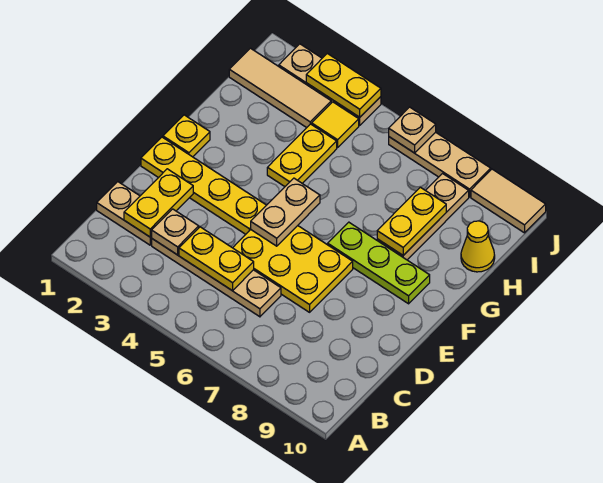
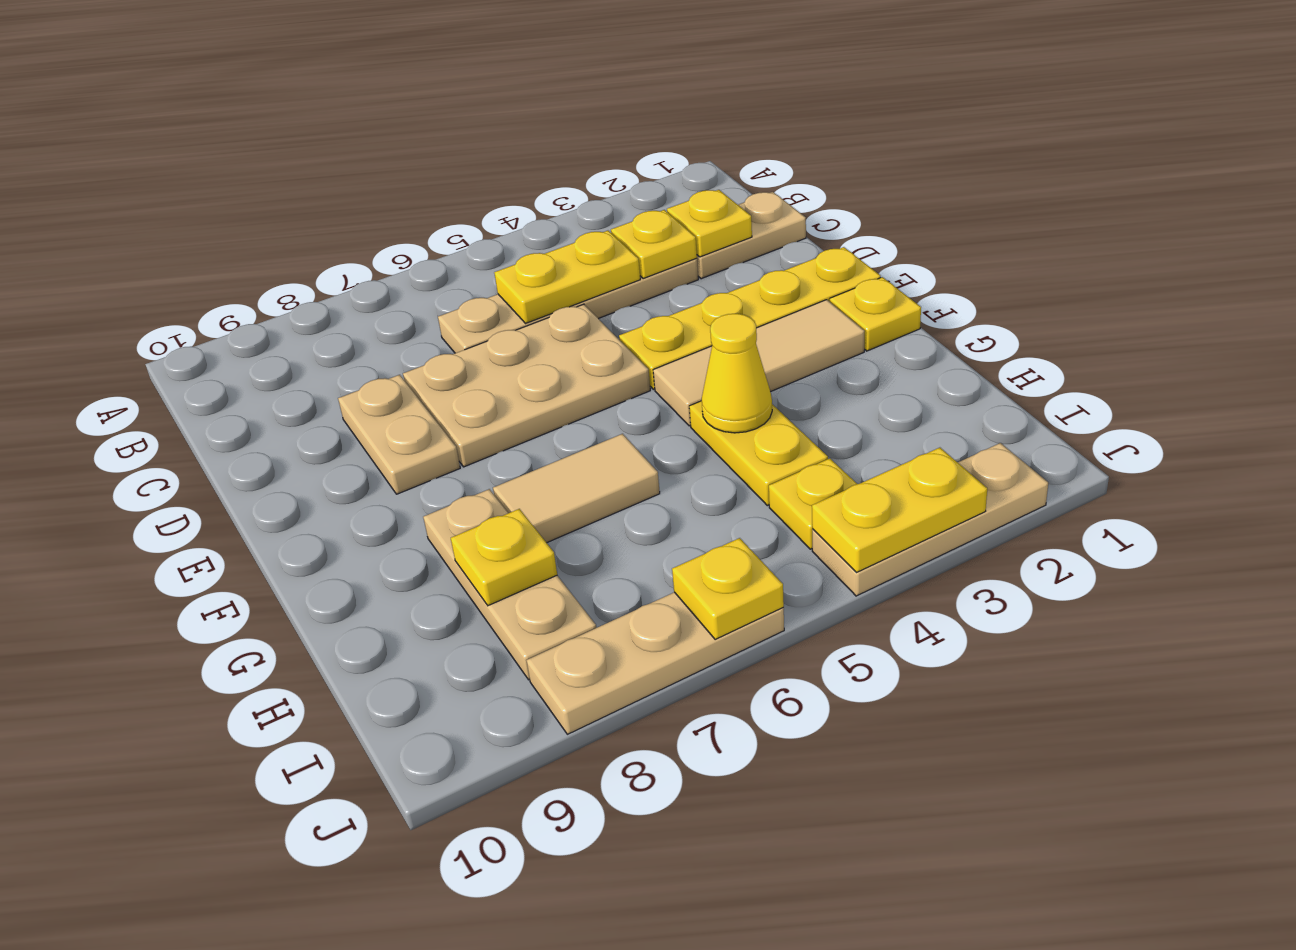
yellow plate C2:D2 level 2 -> yellow plate C2 level 2
tan plate C3 level 2 -> yellow plate C3 level 2
yellow plate D5:E7 level 1 -> tan plate D5:E7 level 1
tan plate E5:F5 level 2 -> tan plate D8:E8 level 1
lime plate F7:F9 level 1 -> none
yellow plate G8:H8 level 2 -> yellow plate H8 level 2
yellow cone H10 level 1 -> yellow cone G4 level 2
tan tile I1:I3 level 1 -> tan tile F2:F4 level 1
yellow tile I4 level 1 -> yellow plate I4 level 1
tan plate J6 level 2 -> yellow plate J6 level 2
tan tile J9:J10 level 1 -> tan tile G6:G7 level 1

